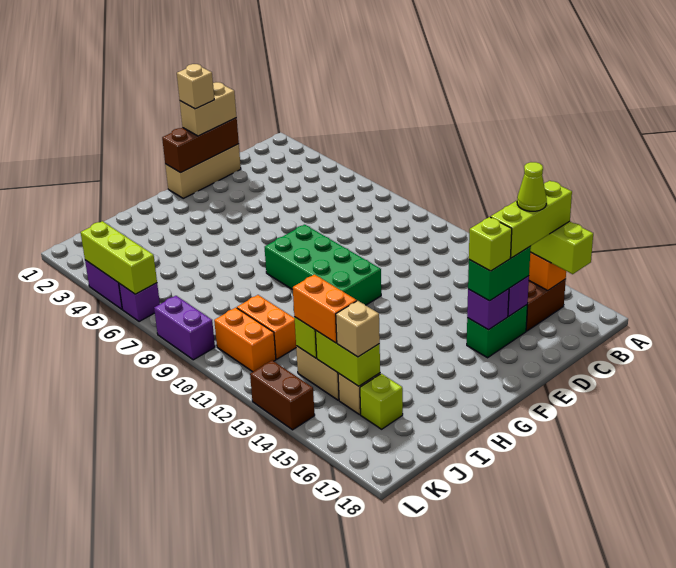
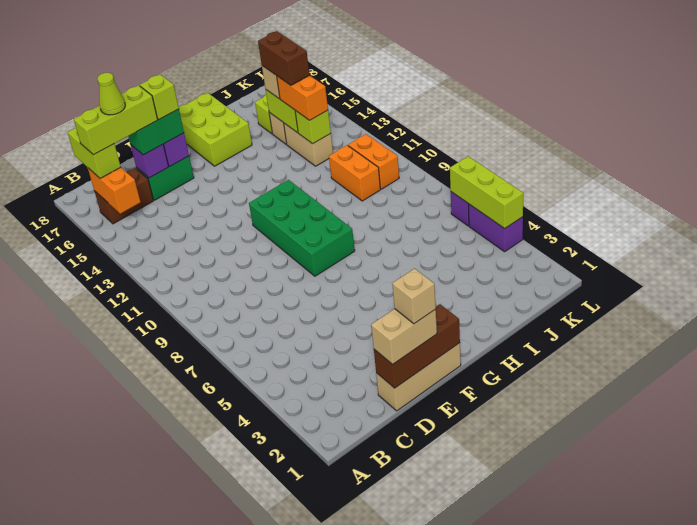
none -> lime brick G16:H18 level 1
purple brick L8:L9 level 1 -> none
brown brick L13:L14 level 1 -> brown brick J14:J15 level 4

